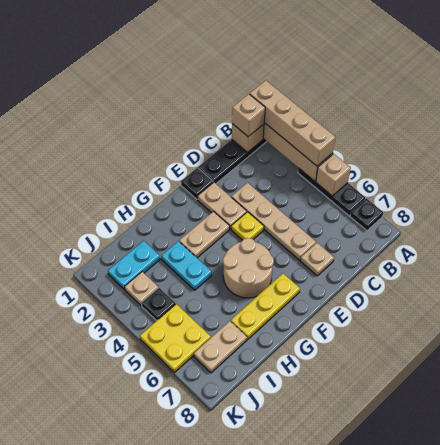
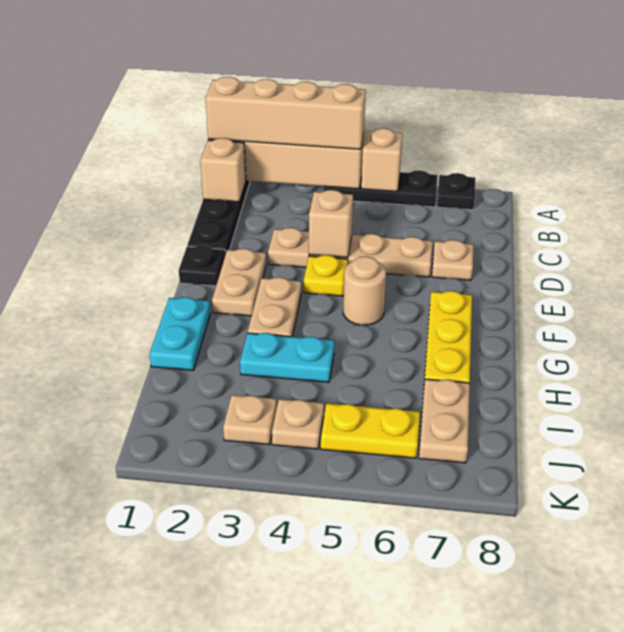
tan brick B1 level 3 -> tan brick D4 level 2
tan plate E2:E3 level 1 -> tan plate E2:F2 level 1
tan round brick F5:G6 level 1 -> tan round brick F5 level 1
cyan plate I2:J2 level 1 -> cyan plate G1:H1 level 1
black plate J4 level 1 -> tan plate J4 level 1
yellow plate J5:K6 level 1 -> yellow plate J5:J6 level 1

